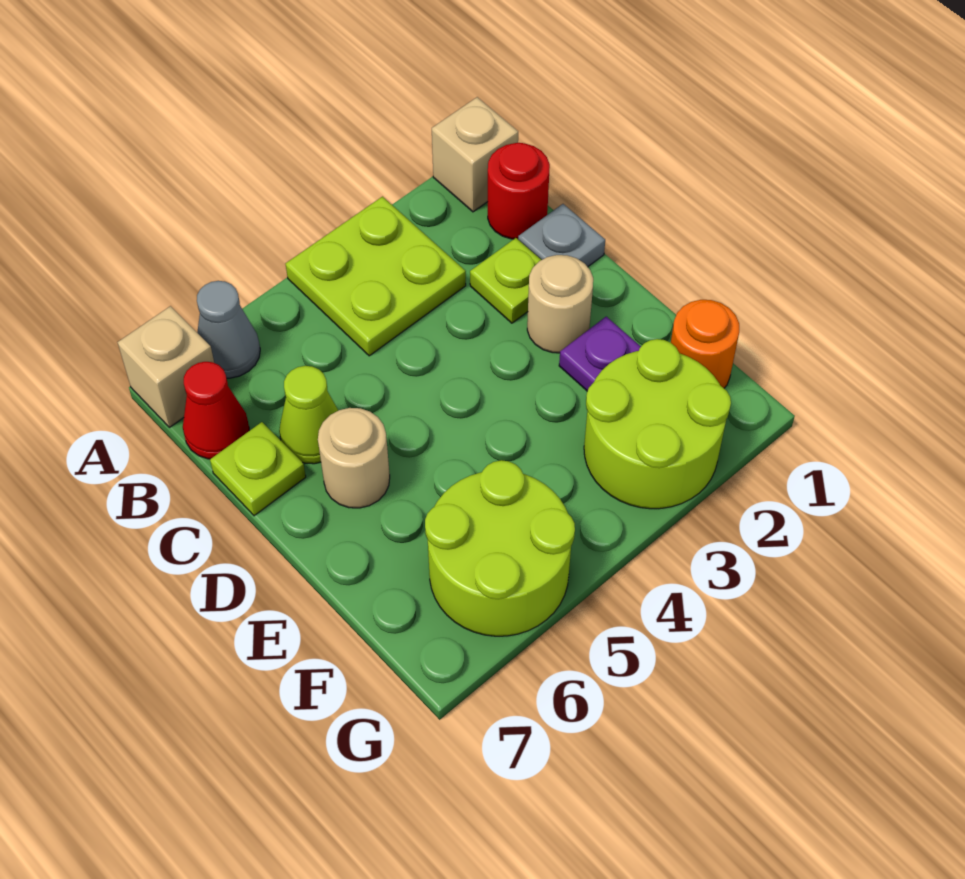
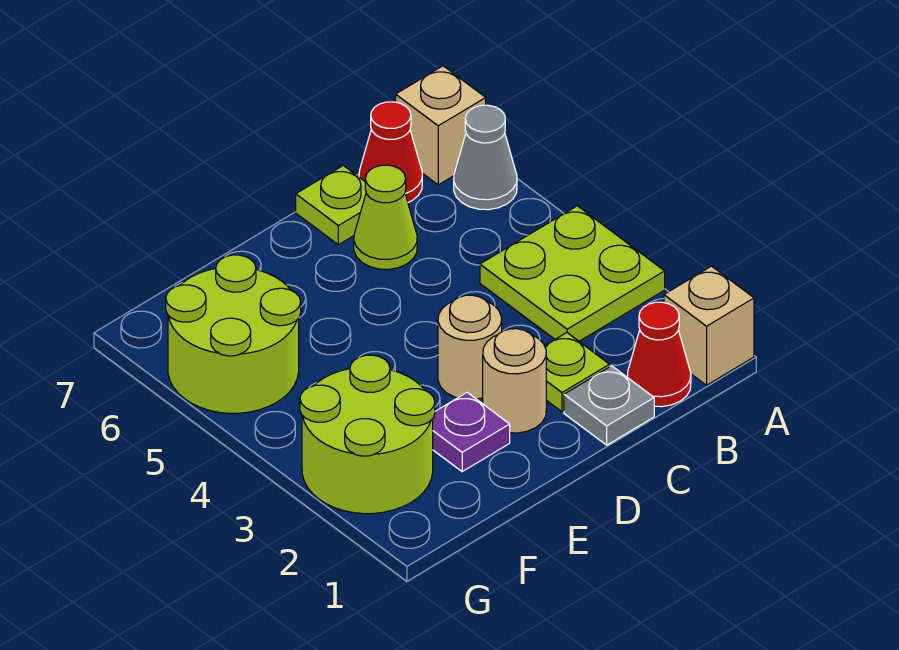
red round brick B1 level 1 -> red cone B1 level 1
tan round brick D6 level 1 -> tan round brick D3 level 1
orange round brick F1 level 1 -> none

